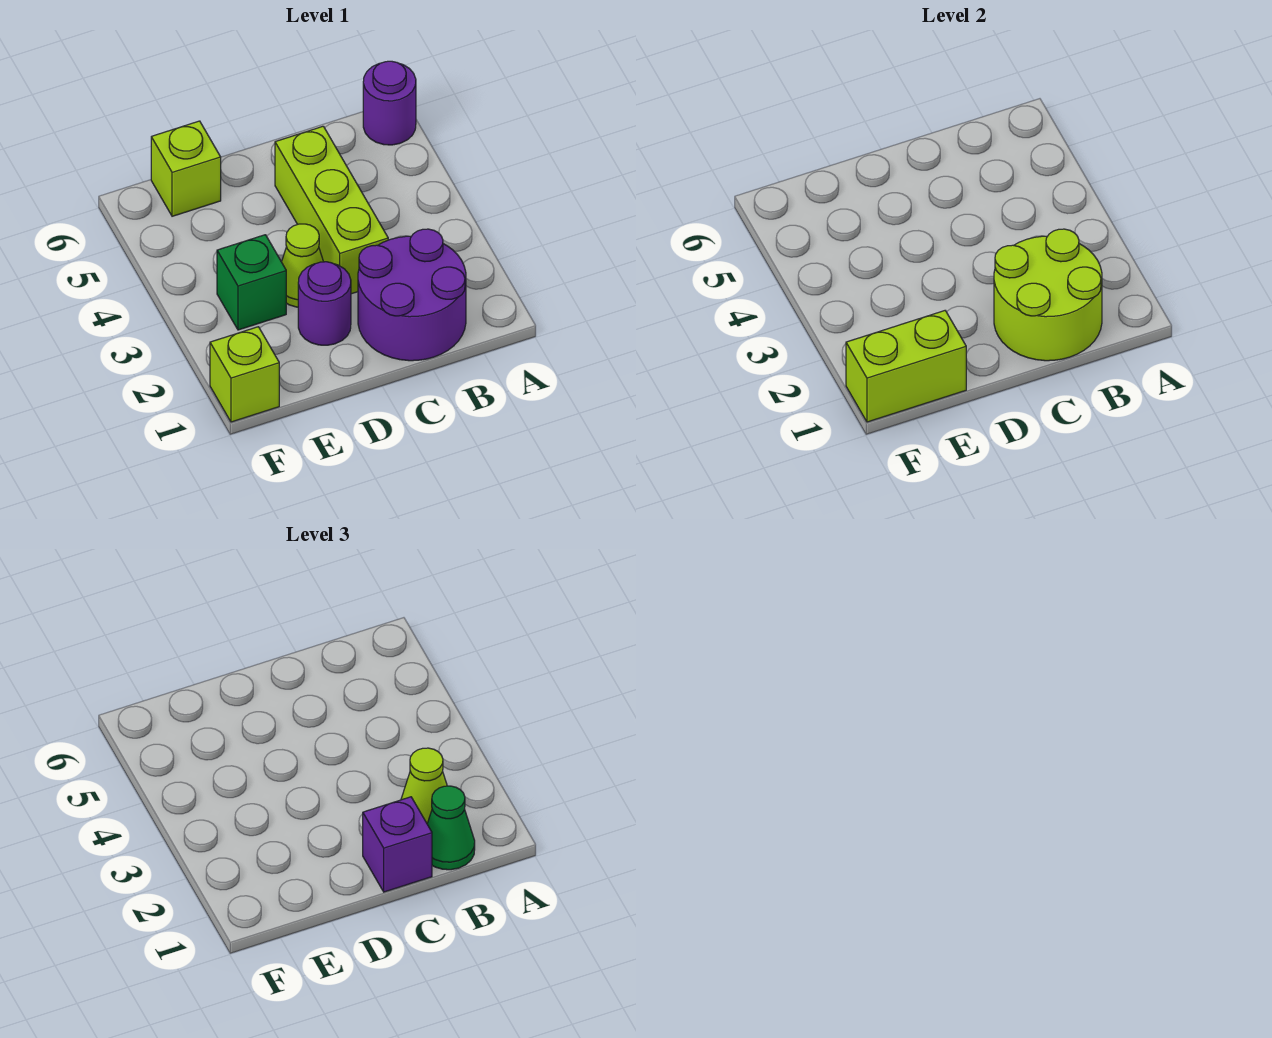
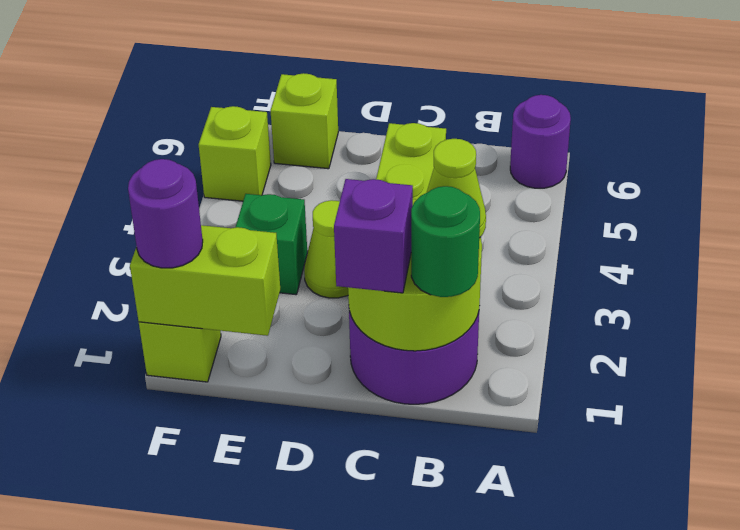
green cone B1 level 3 -> green round brick B1 level 3
purple round brick D2 level 1 -> purple round brick F1 level 3
none -> lime brick F5 level 1

